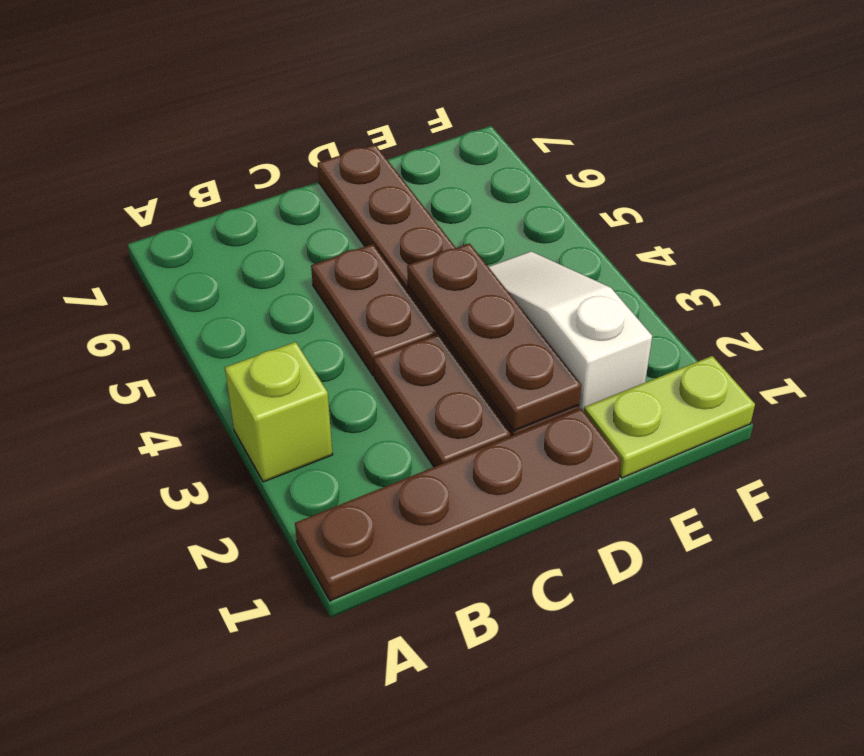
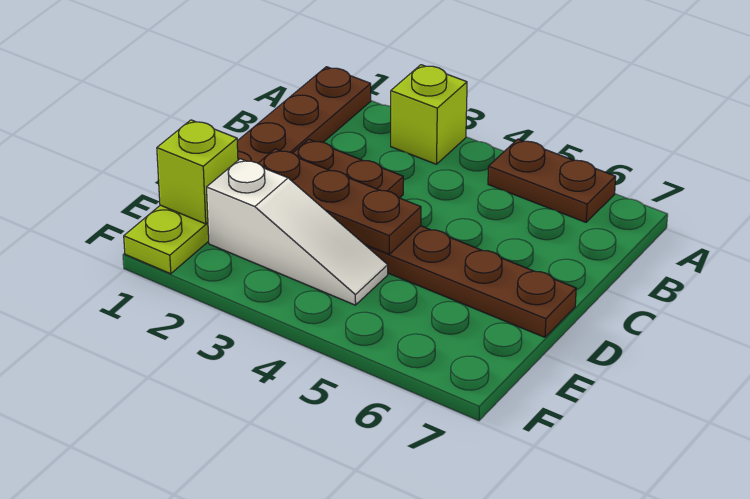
brown plate C4:C5 level 1 -> brown plate A5:A6 level 1
none -> lime brick E1 level 2

